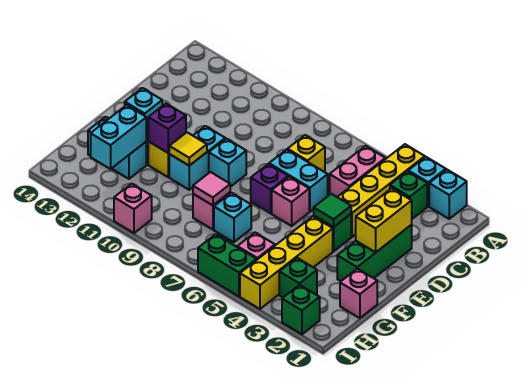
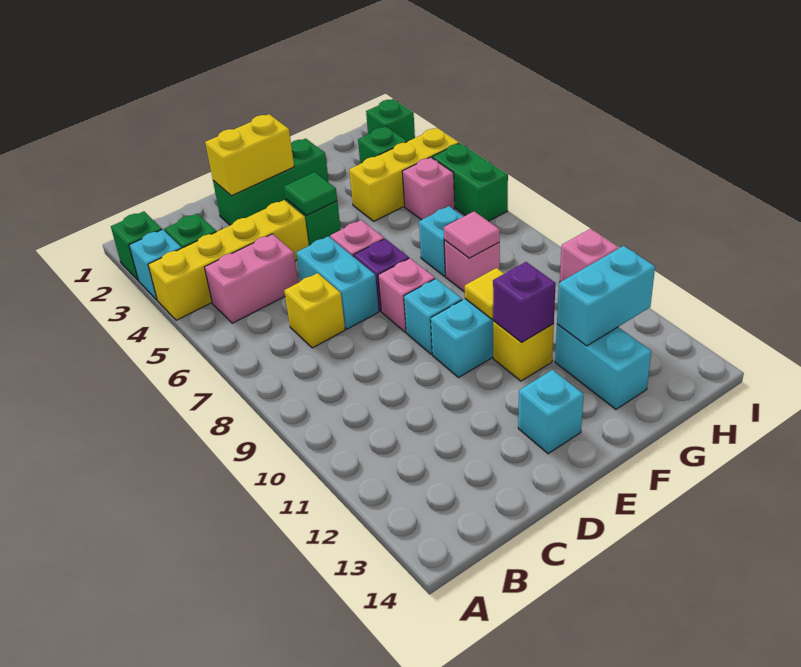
cyan brick A2 level 1 -> green brick A2 level 1
yellow brick F4:I4 level 1 -> yellow brick G4:I4 level 1
pink brick G1 level 1 -> pink brick E8 level 1

